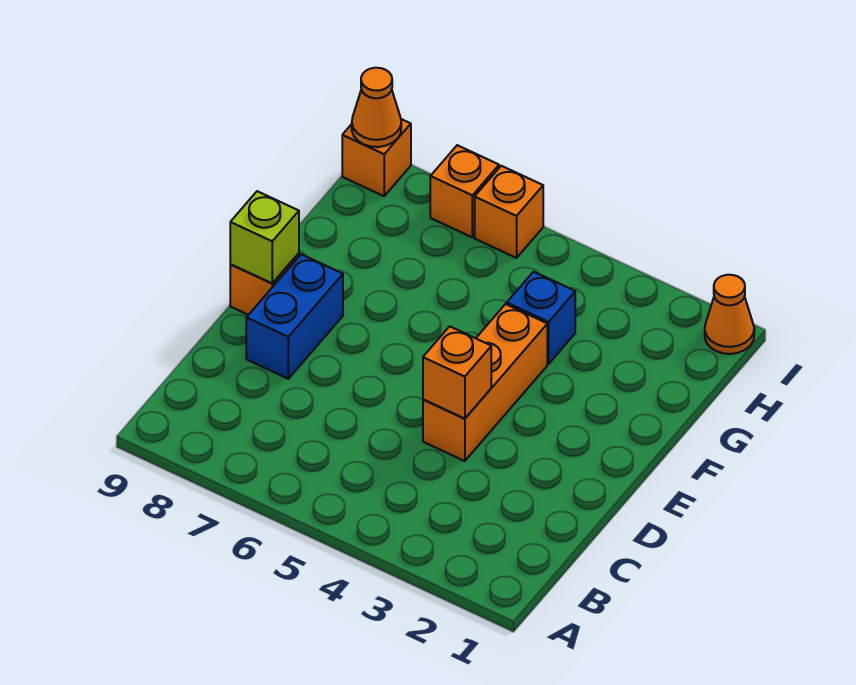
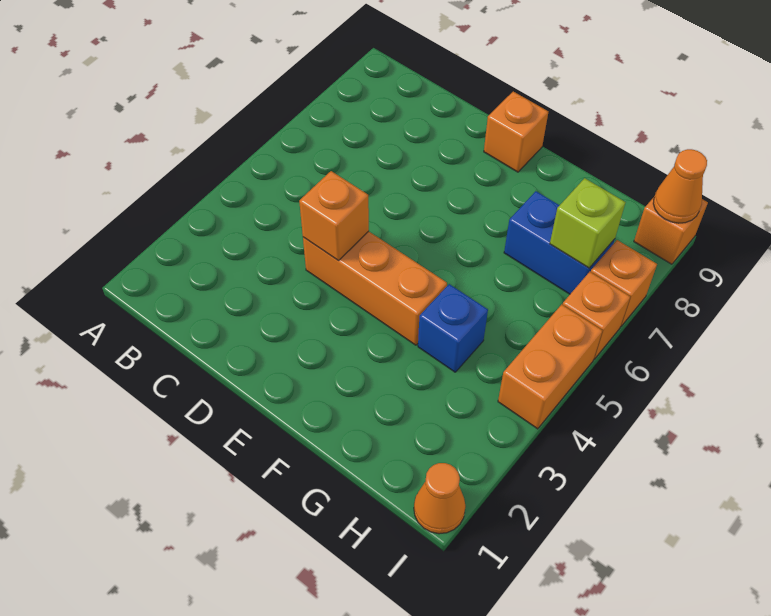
blue brick D8:E8 level 1 -> blue brick G7:H7 level 1
lime brick E9 level 2 -> lime brick H7 level 2
none -> orange brick I4:I5 level 1

